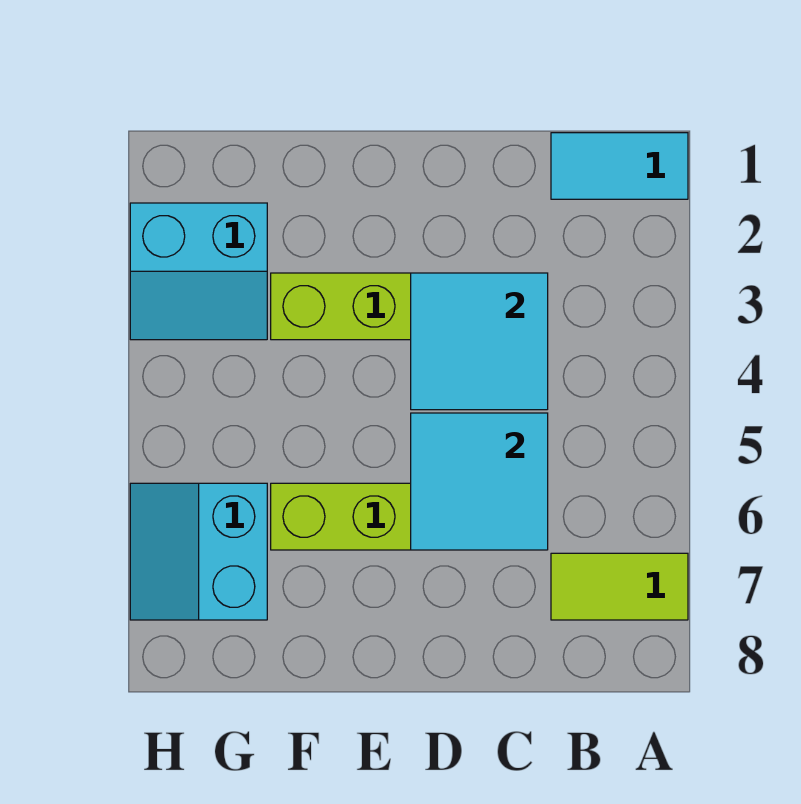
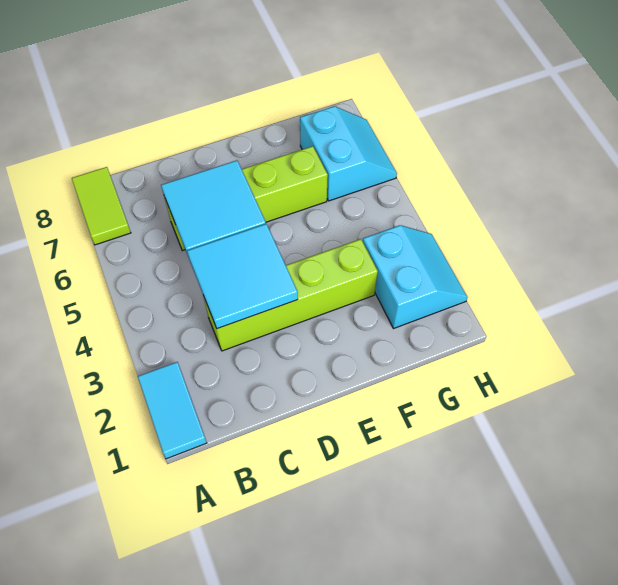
cyan tile A1:B1 level 1 -> cyan tile A1:A2 level 1
lime tile A7:B7 level 1 -> lime tile A7:A8 level 1
cyan slope G2:H3 level 1 top 2 -> cyan slope G2:H3 level 1 top G

